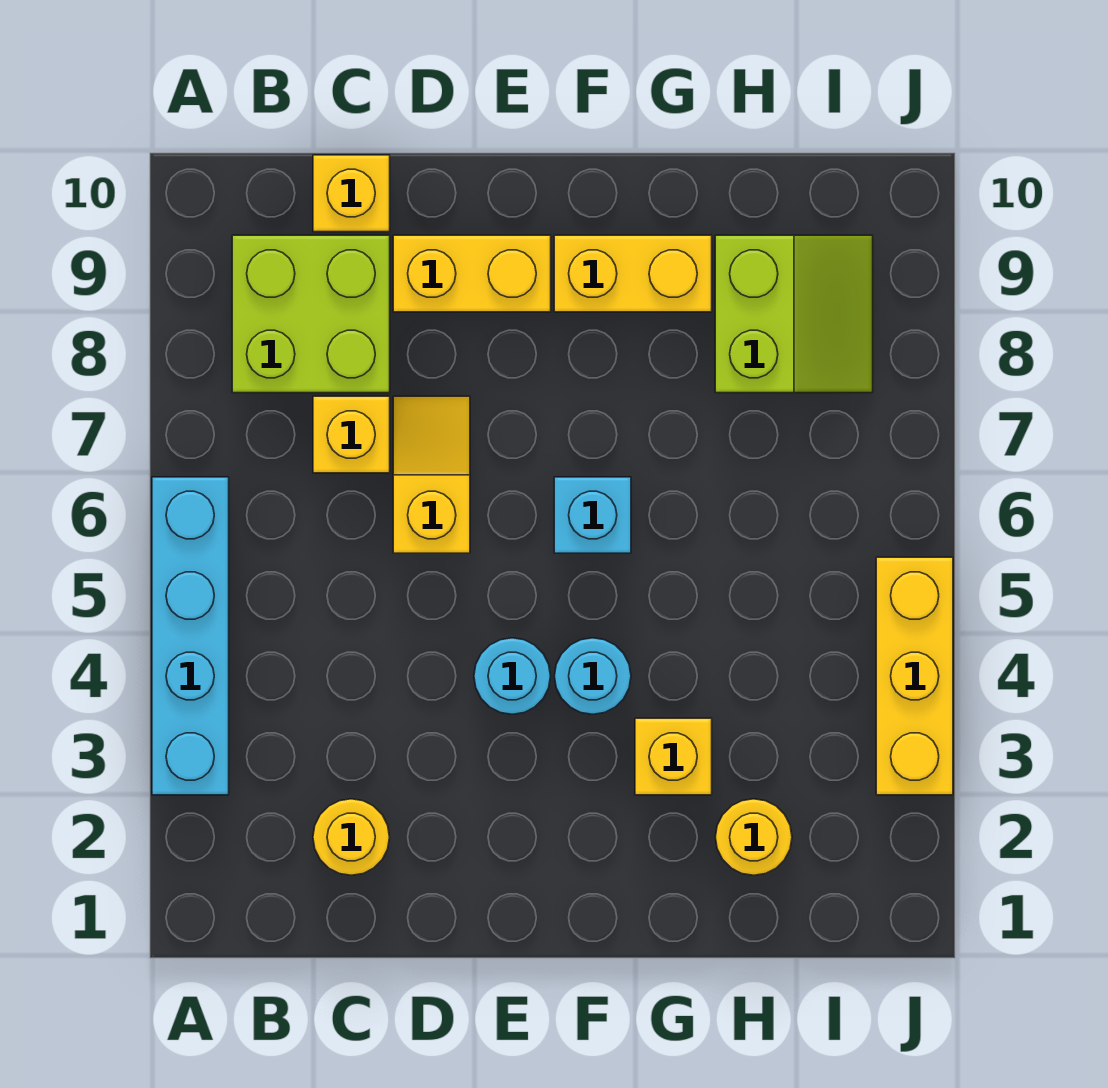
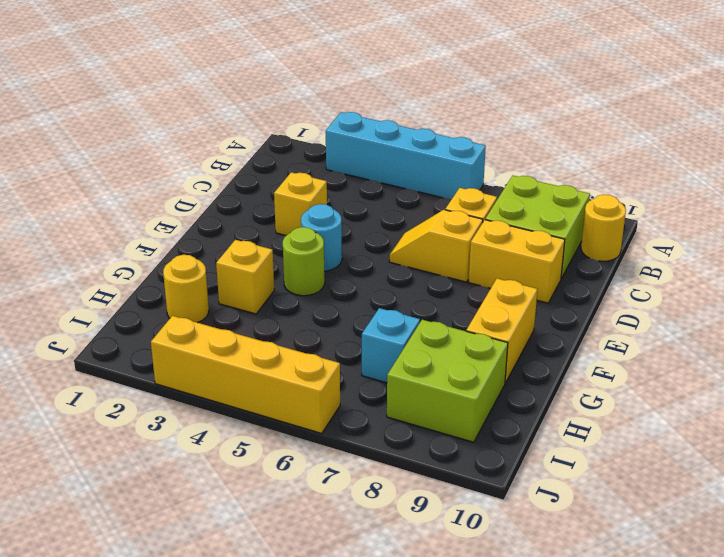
yellow round brick C2 level 1 -> yellow round brick B10 level 1
yellow brick C10 level 1 -> yellow brick D3 level 1
yellow slope D6:D7 level 1 top 6 -> yellow slope D6:D7 level 1 top 7
yellow brick D9:E9 level 1 -> yellow brick D8:D9 level 1
cyan round brick F4 level 1 -> lime round brick F4 level 1
cyan brick F6 level 1 -> cyan brick H7 level 1
lime slope H8:I9 level 1 top H -> lime brick H8:I9 level 1
yellow brick J3:J5 level 1 -> yellow brick J3:J6 level 1

